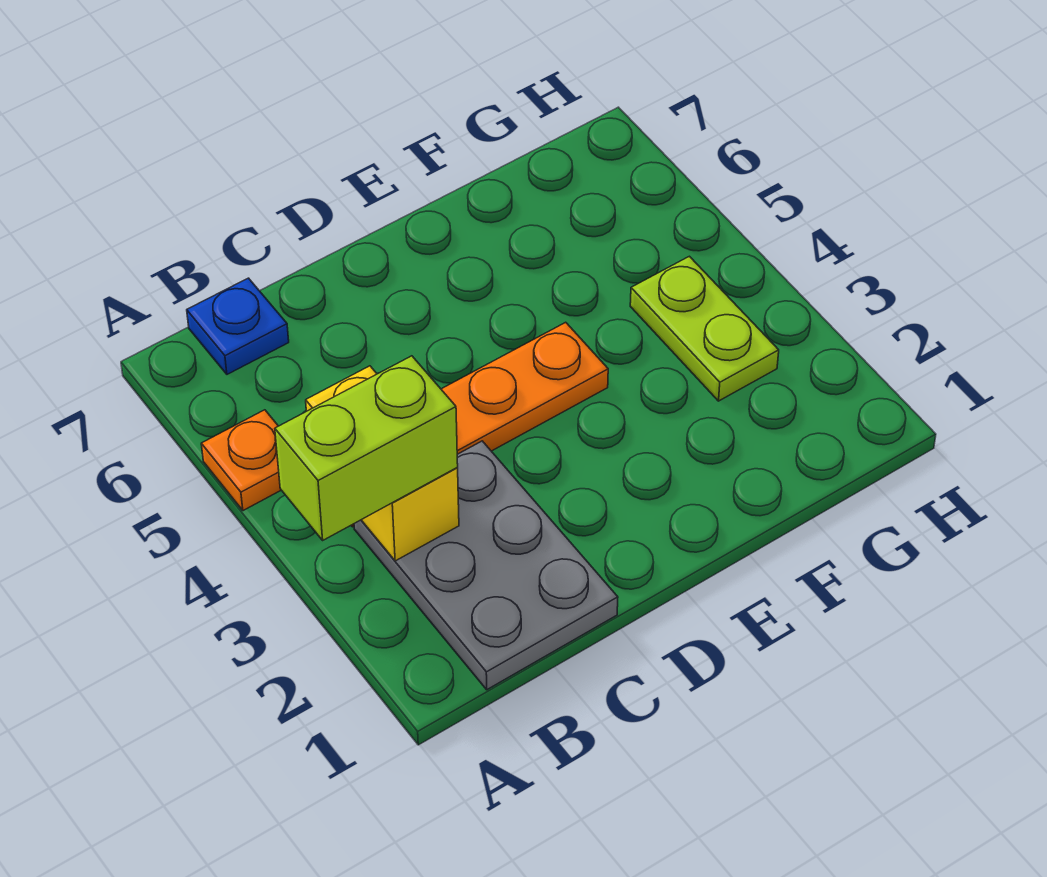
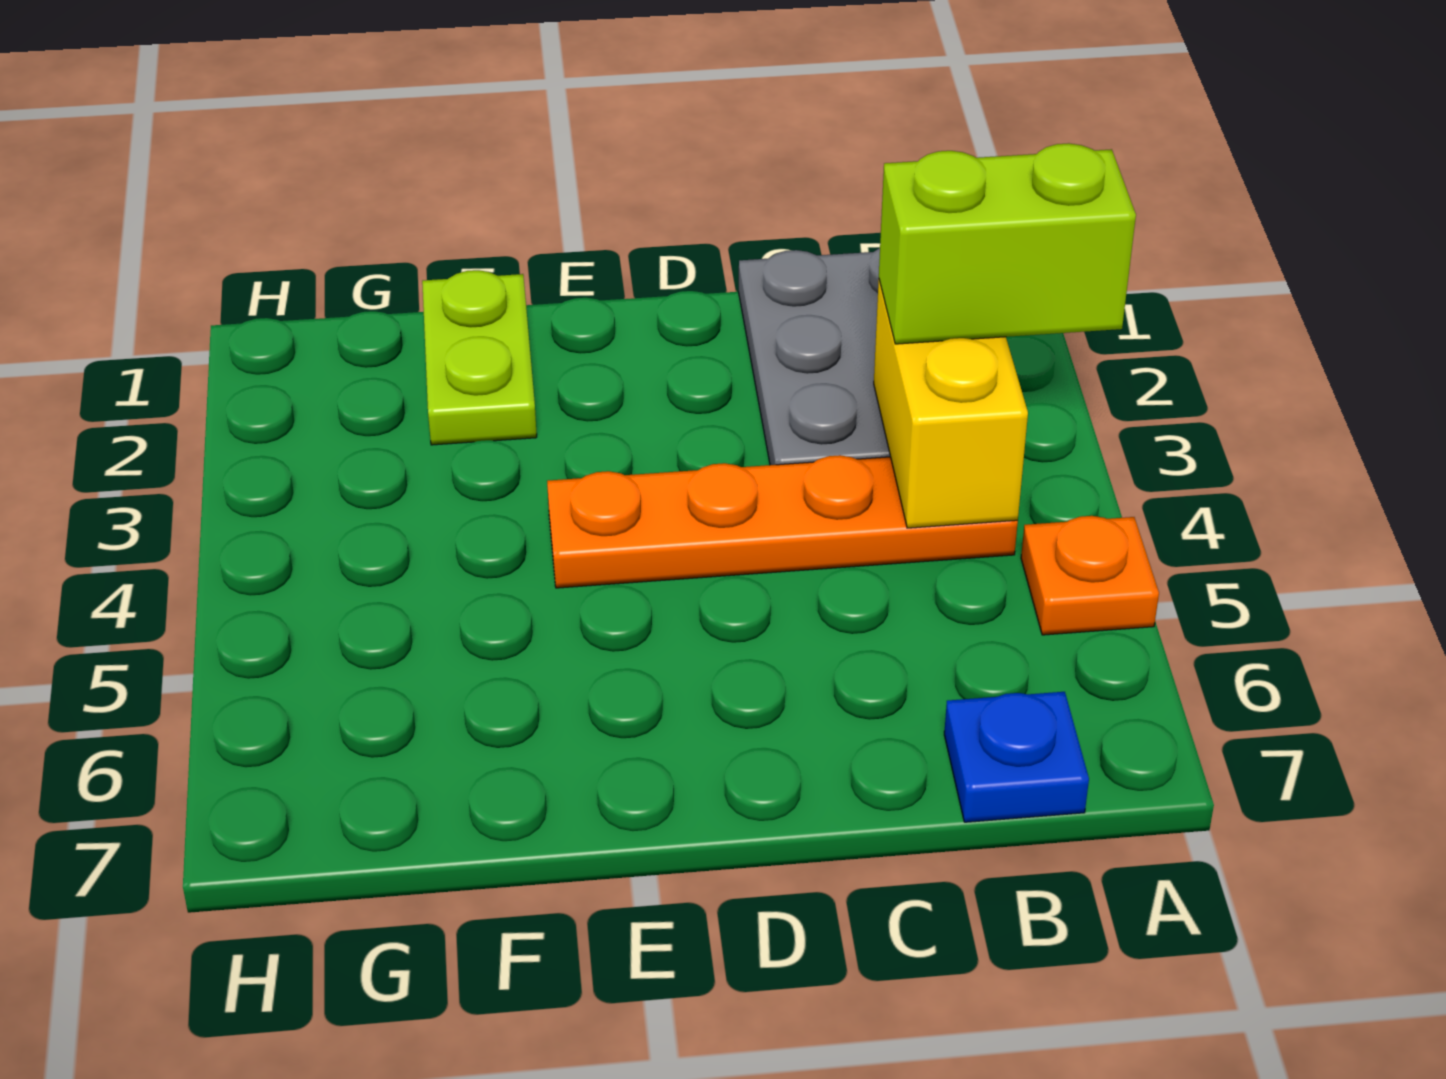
lime plate G3:G4 level 1 -> lime plate F1:F2 level 1

